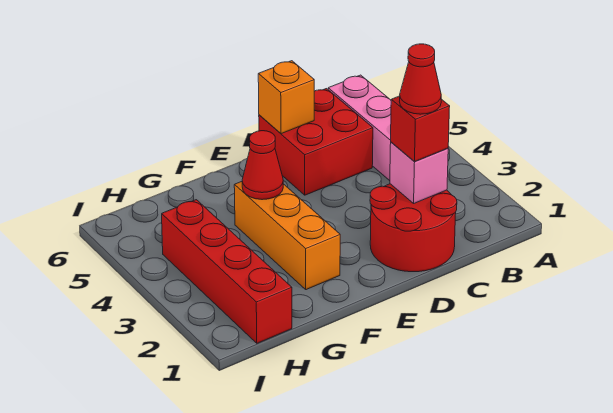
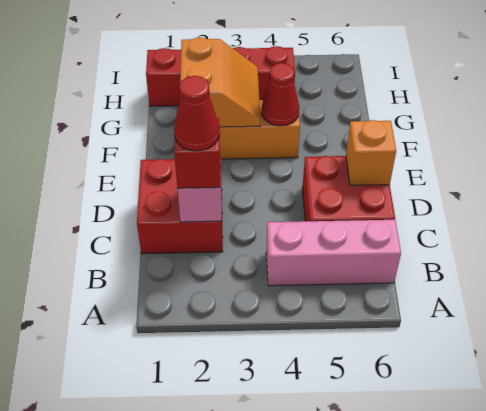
red round brick C1:D2 level 1 -> red brick C1:D2 level 1
none -> orange slope F2:G3 level 2 top 2

